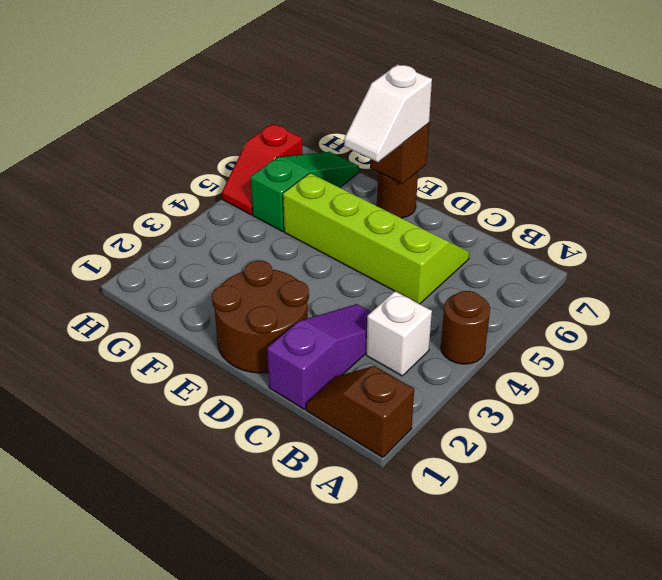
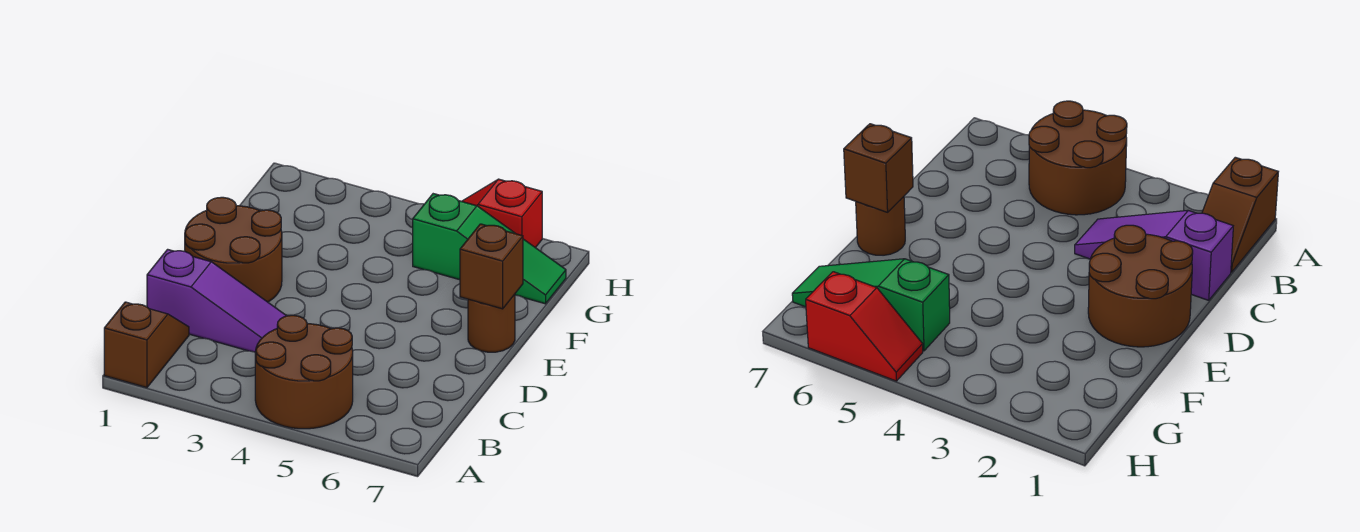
brown round brick A4 level 1 -> brown round brick A4:B5 level 1
white brick B3 level 1 -> none
lime slope C5:F6 level 1 top 5 -> none
white slope E6:E7 level 3 top 7 -> none

